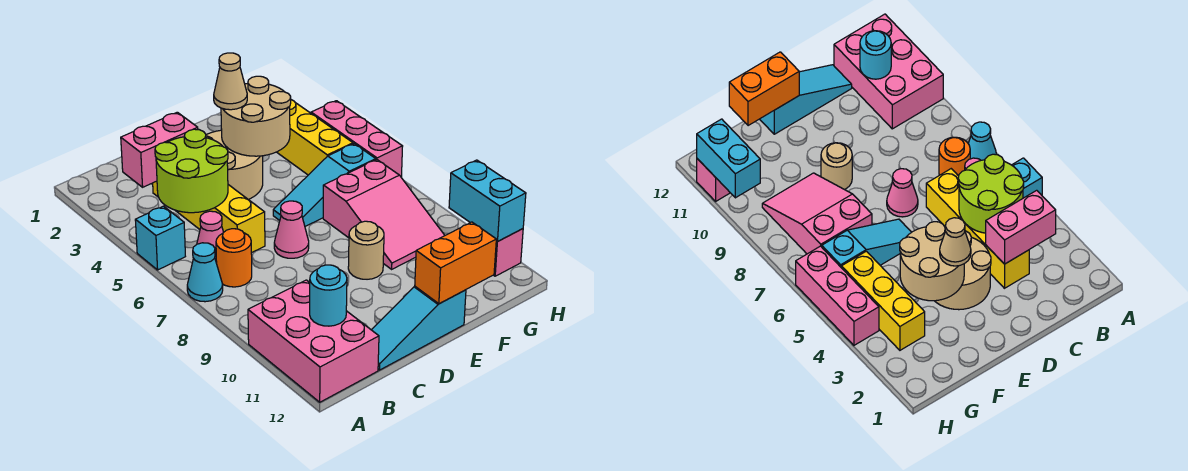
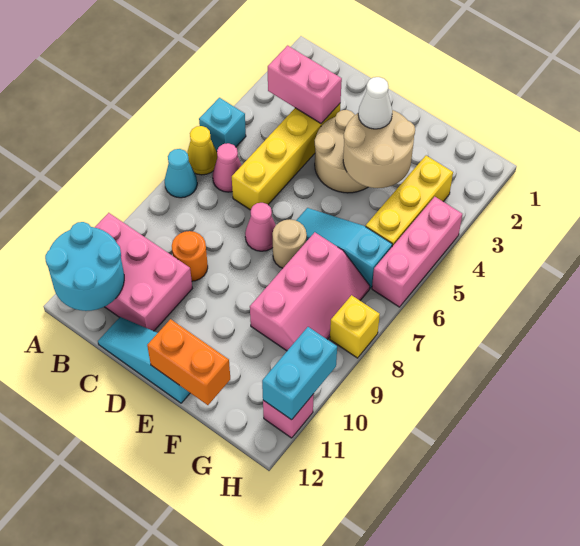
none -> yellow cone A6 level 1
pink brick A10:B12 level 1 -> pink brick A10:C11 level 1
lime round brick B4:C5 level 2 -> none
orange round brick B7 level 1 -> orange round brick C9 level 1
cyan round brick B11 level 2 -> cyan round brick A11:B12 level 2
tan cone E3 level 3 -> white cone E3 level 3
tan round brick E9 level 1 -> tan round brick E7 level 1
pink slope F7:G9 level 1 top 7 -> pink slope F7:G9 level 1 top F
none -> yellow brick H8 level 1

